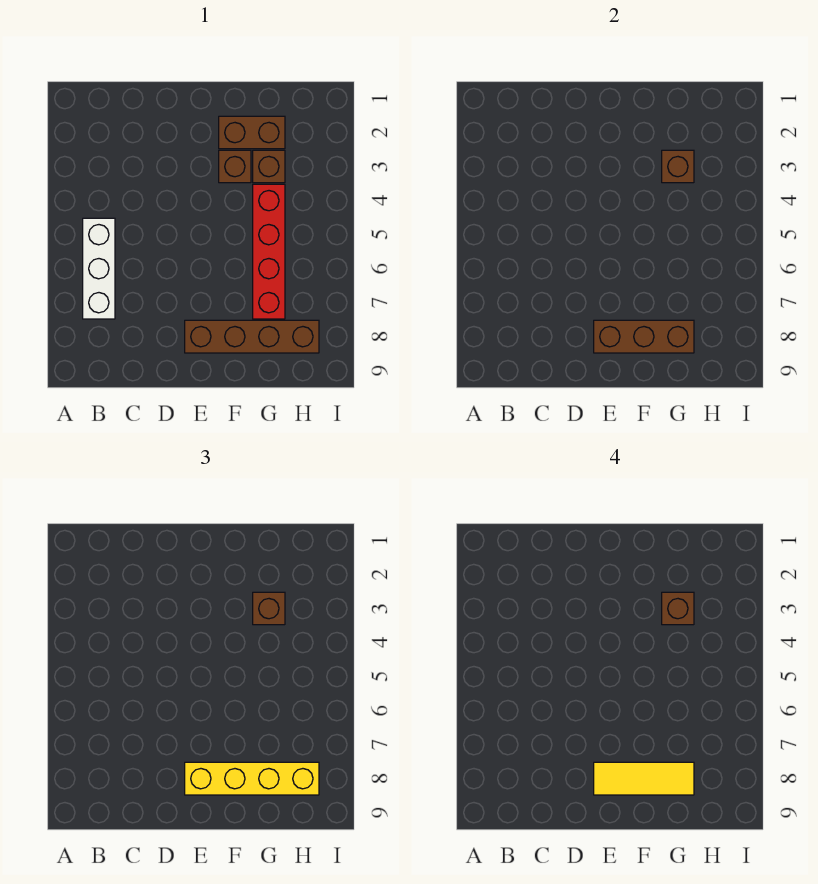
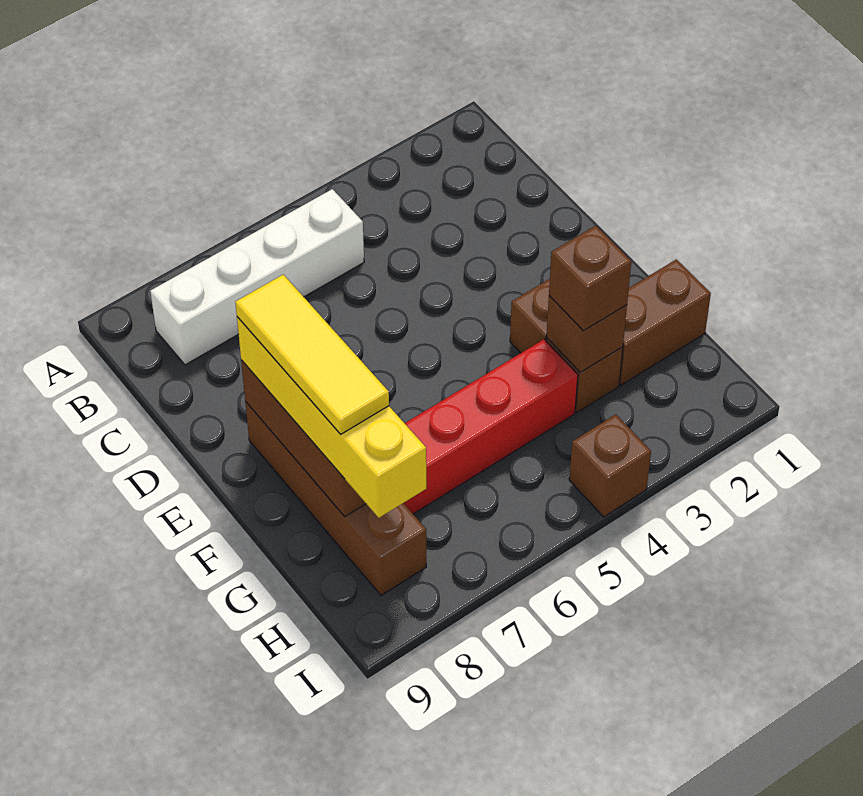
white brick B5:B7 level 1 -> white brick B5:B8 level 1
brown brick F2:G2 level 1 -> brown brick G1:G2 level 1
brown brick G3 level 4 -> brown brick I4 level 1

